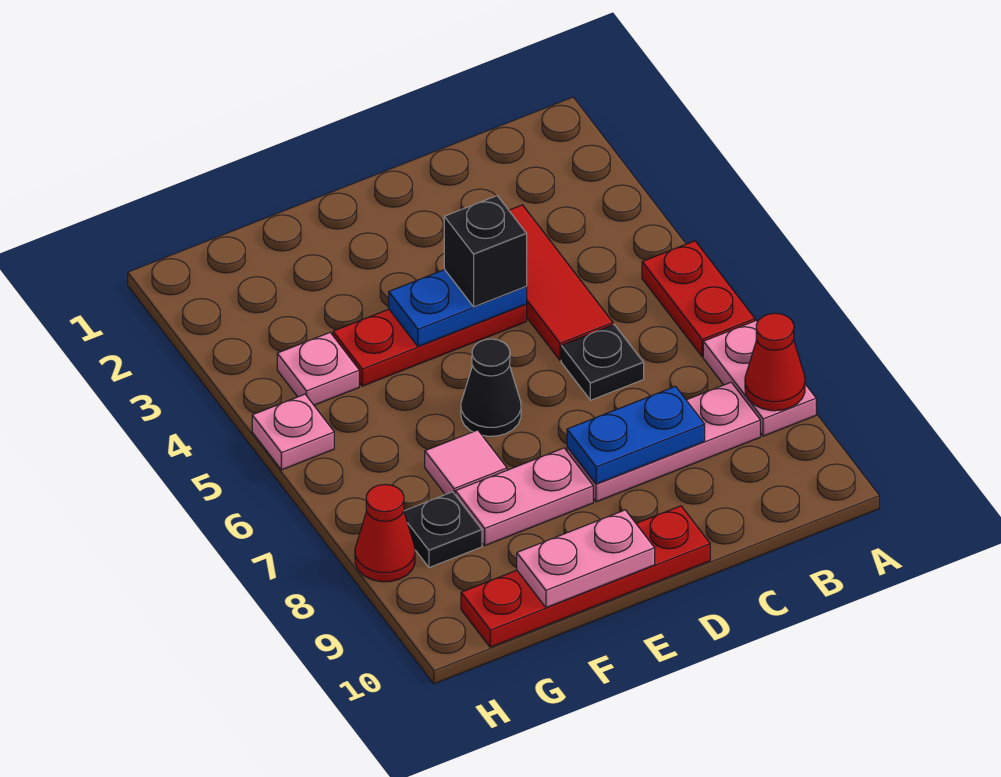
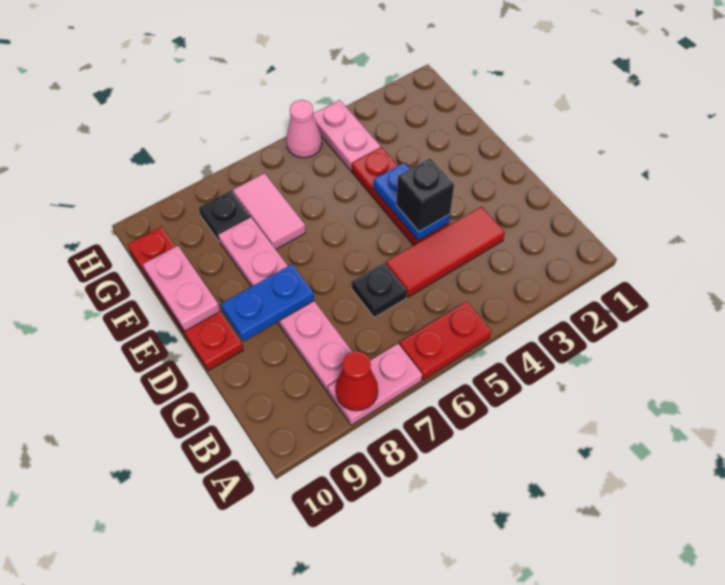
blue plate C8:D8 level 2 -> blue plate D8:D9 level 2
black cone E6 level 1 -> none
pink tile F7 level 1 -> pink tile F7:G7 level 1
pink plate G4 level 1 -> pink plate G4:H4 level 1
pink plate H5 level 1 -> pink cone H5 level 1
red cone H8 level 1 -> none

